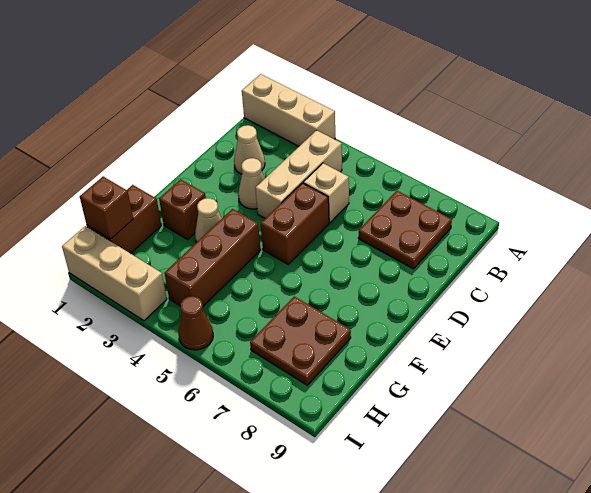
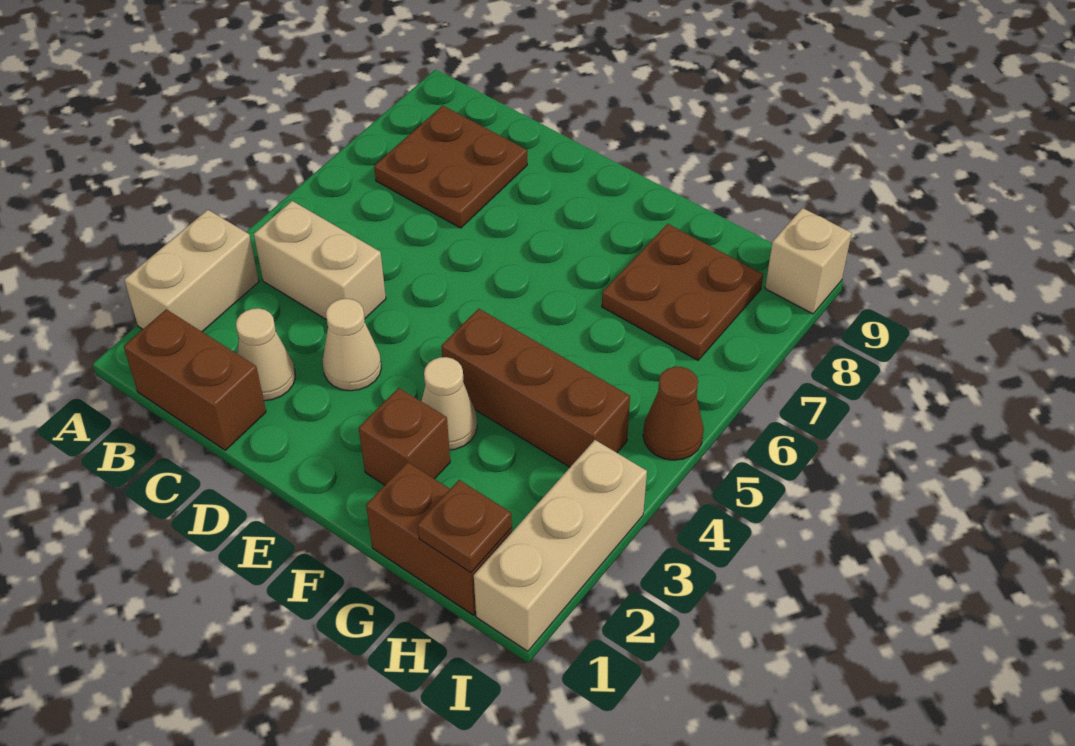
tan brick A1:A3 level 1 -> tan brick A2:A3 level 1
tan brick B4:D4 level 1 -> tan brick B4:C4 level 1
tan brick C5 level 1 -> tan brick I9 level 1
brown brick D5:E5 level 1 -> brown brick B1:C1 level 1
brown brick H1 level 2 -> brown plate H1 level 2

